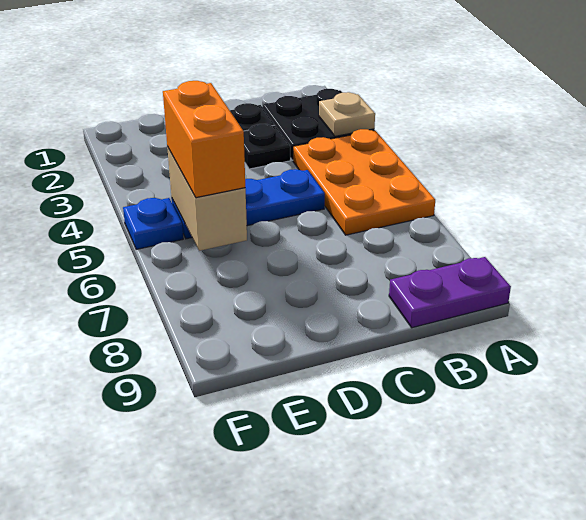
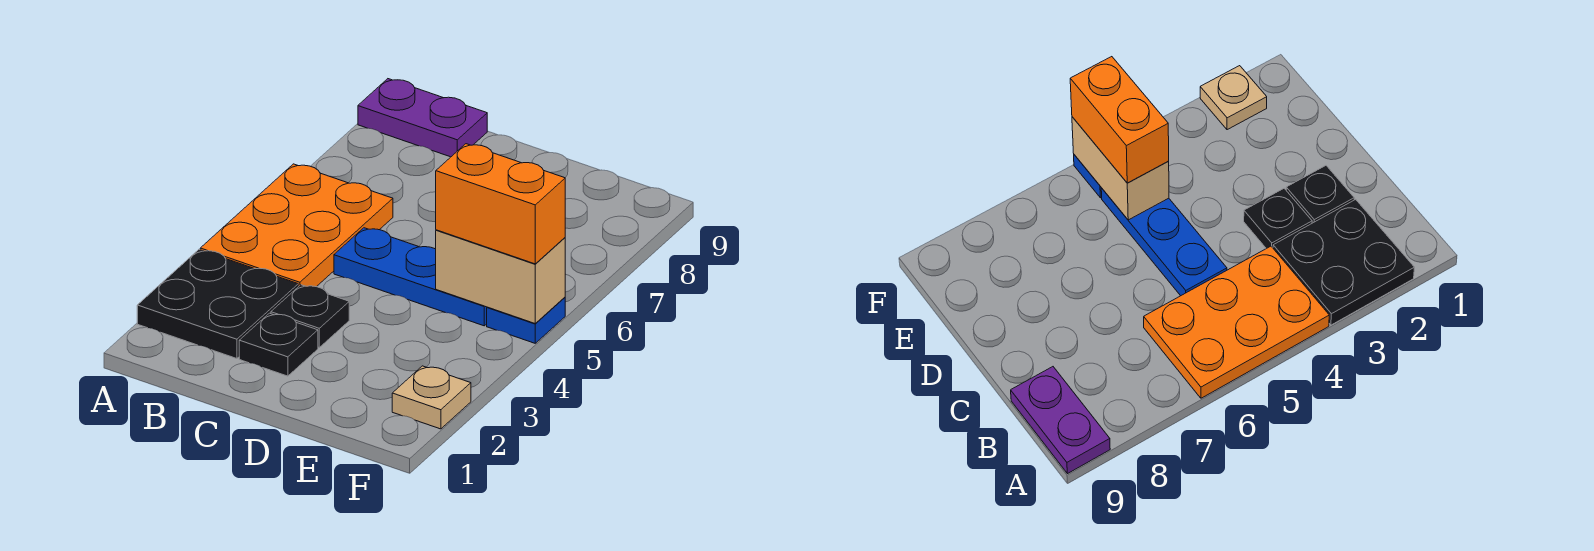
tan plate A3 level 2 -> tan plate F2 level 1
tan brick E5:E6 level 2 -> tan brick E5:F5 level 2
orange brick E5:E6 level 3 -> orange brick E5:F5 level 3

